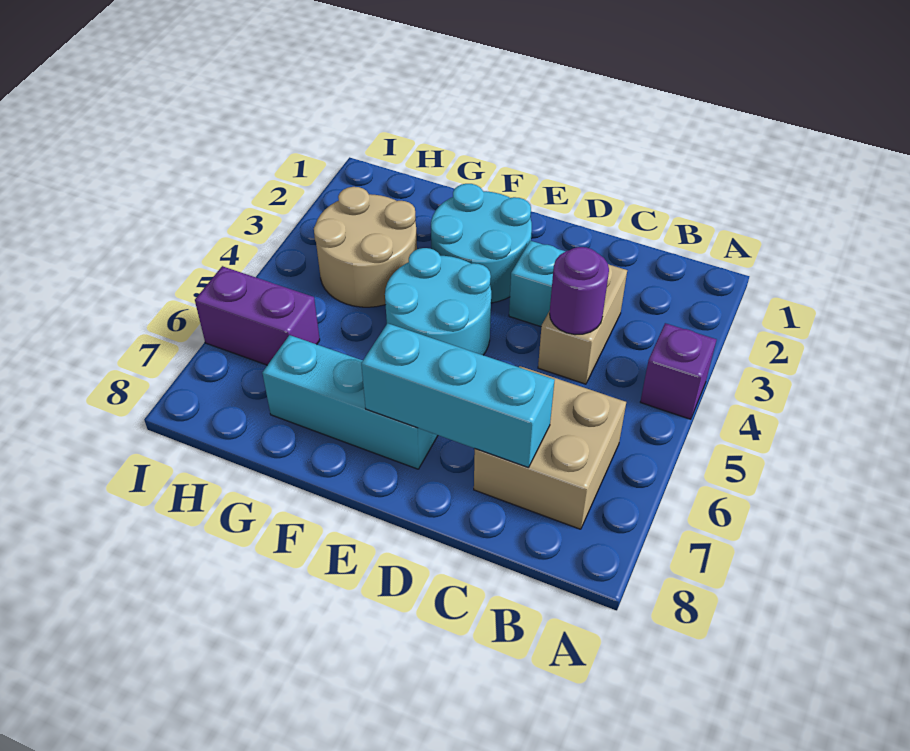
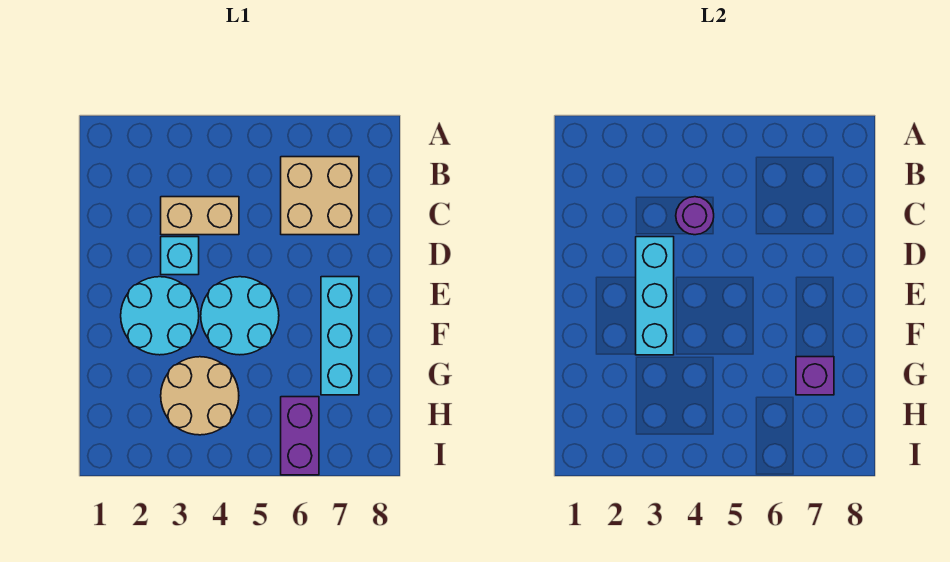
purple brick A4 level 1 -> purple brick G7 level 2
cyan brick C7:E7 level 2 -> cyan brick D3:F3 level 2

